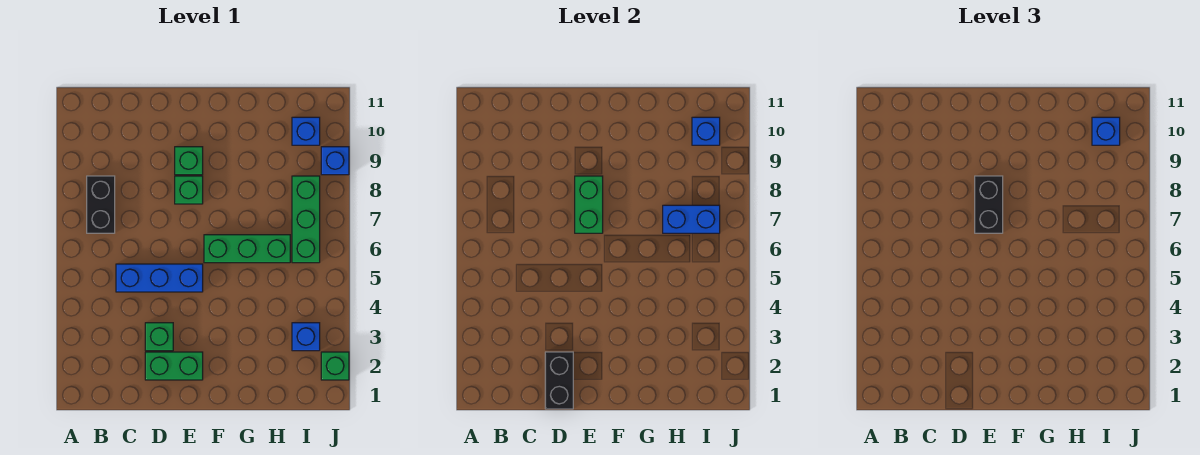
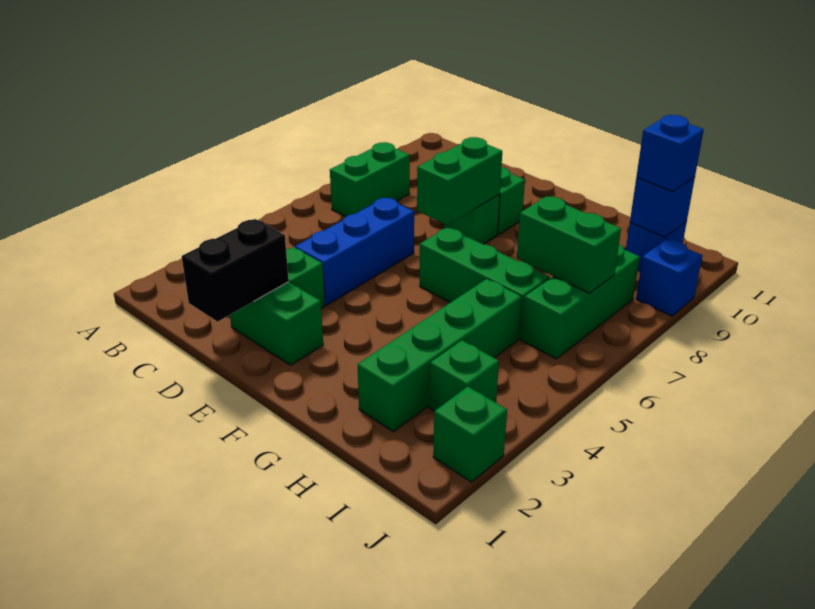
black brick B7:B8 level 1 -> green brick B7:B8 level 1
blue brick C5:E5 level 1 -> blue brick D4:D6 level 1
black brick E7:E8 level 3 -> none
none -> green brick H2:H5 level 1
blue brick H7:I7 level 2 -> green brick H7:I7 level 2
blue brick I3 level 1 -> green brick I3 level 1

